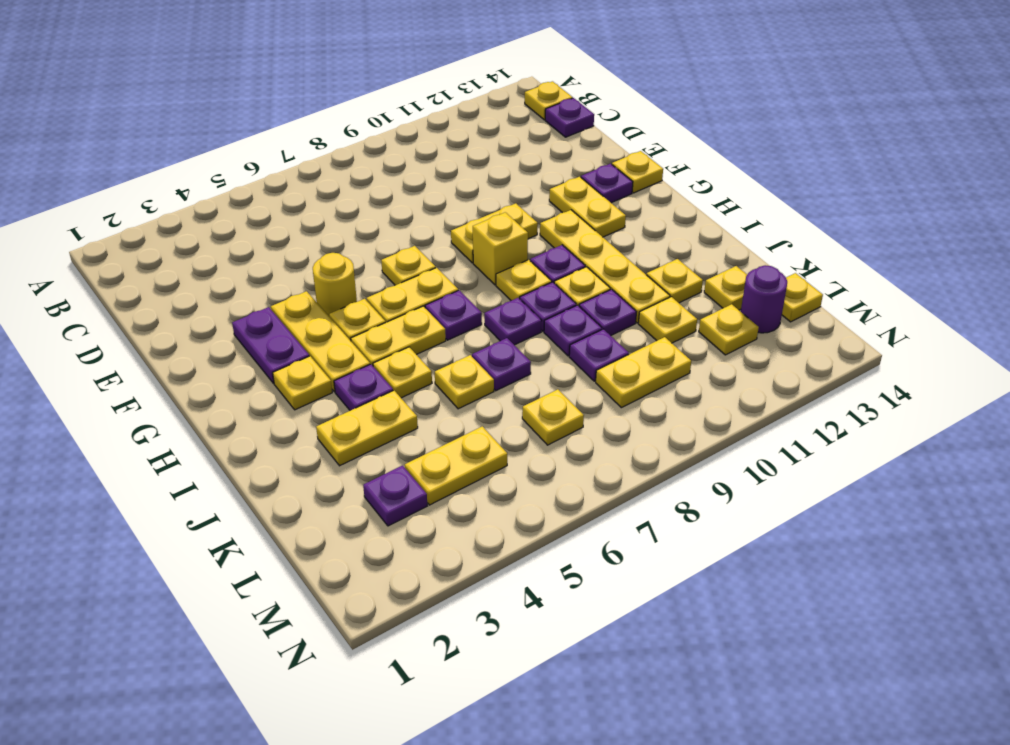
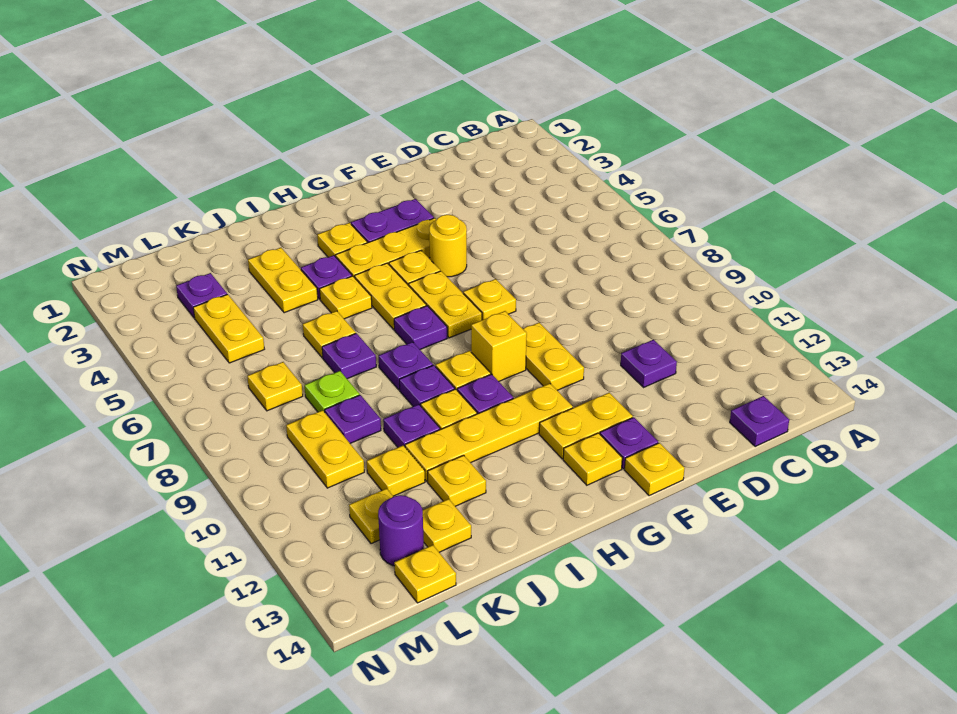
yellow plate B14 level 1 -> yellow plate G13 level 1
purple plate J9 level 1 -> purple plate D11 level 1
none -> lime plate K8 level 1

